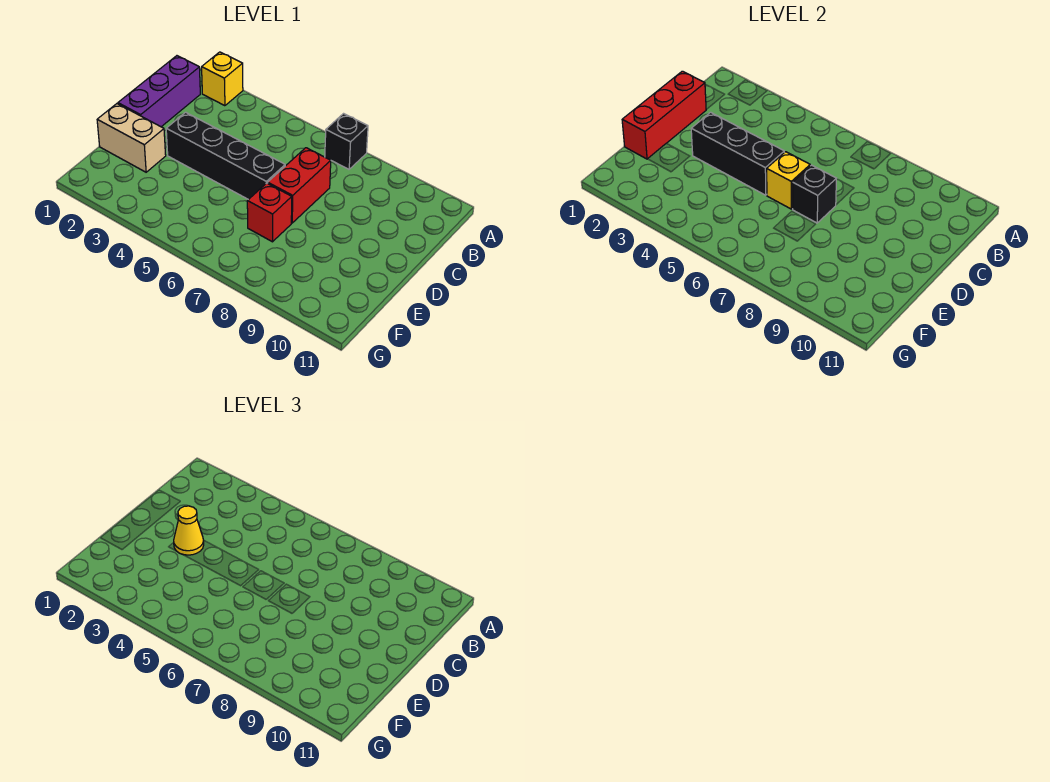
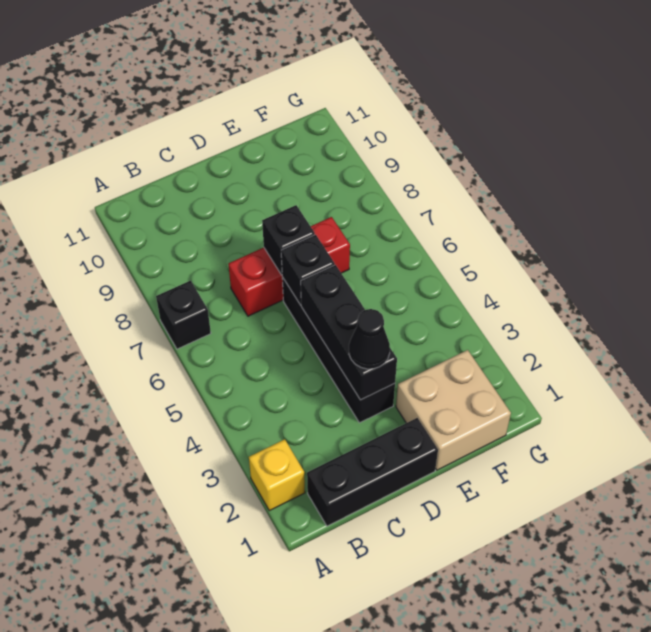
purple brick B1:D1 level 1 -> black brick B1:D1 level 1
red brick C1:E1 level 2 -> none
yellow cone D3 level 3 -> black cone D3 level 3
yellow brick D6 level 2 -> black brick D6 level 2
tan brick E1:E2 level 1 -> tan brick E1:F2 level 1

